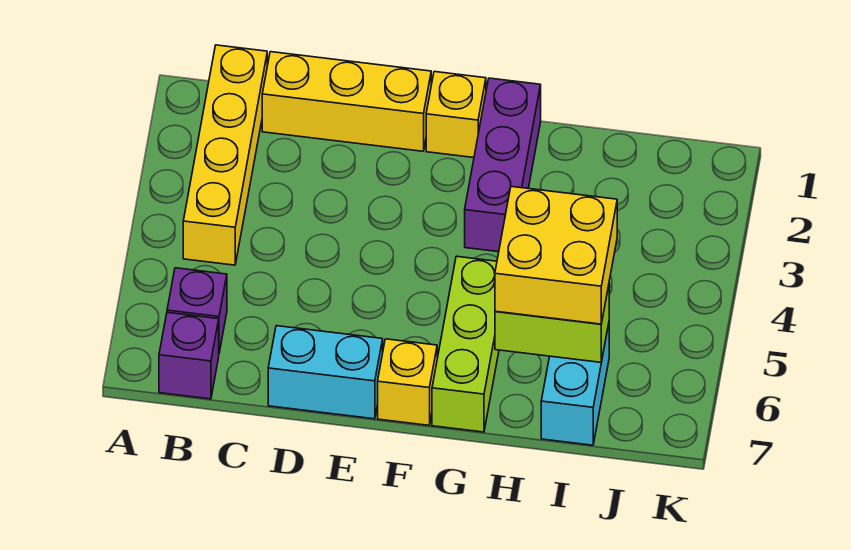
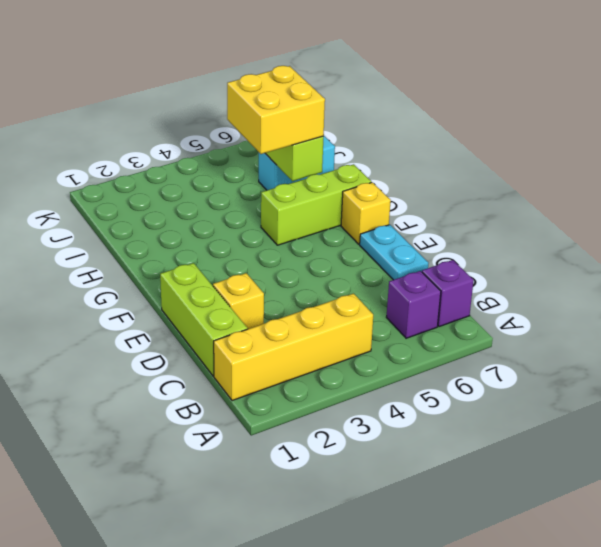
yellow brick C1:E1 level 1 -> lime brick C1:E1 level 1
cyan brick D7:E7 level 1 -> cyan plate D7:E7 level 1
yellow brick F1 level 1 -> yellow brick D2 level 1
purple brick G1:G3 level 1 -> none

